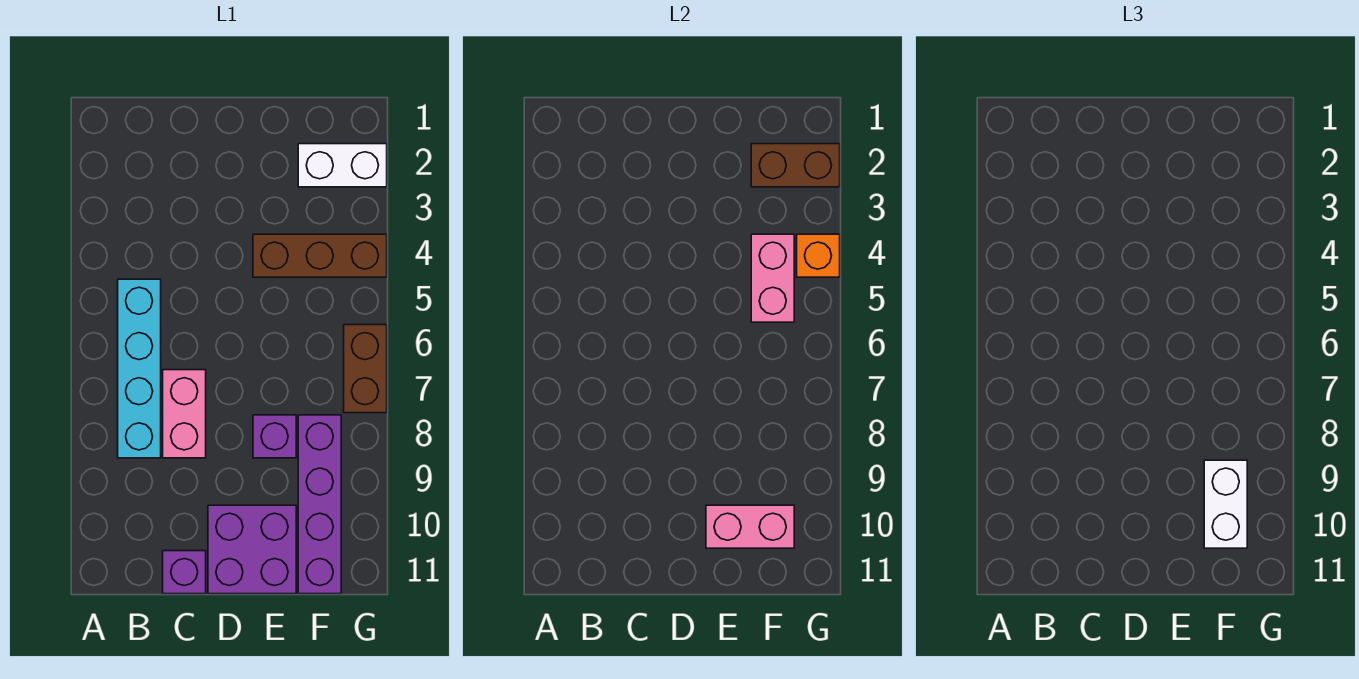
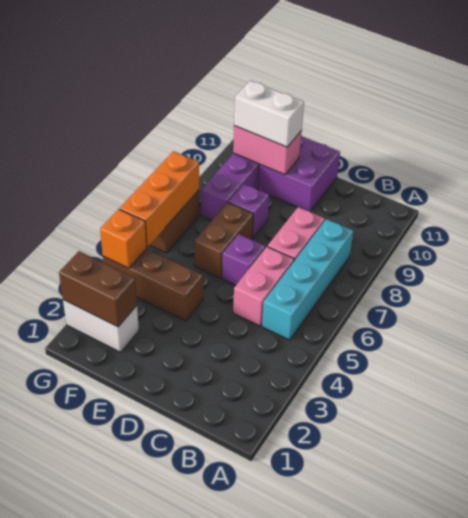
purple brick C11 level 1 -> purple brick D6 level 1
none -> brown brick E6:E7 level 1
pink brick F4:F5 level 2 -> pink brick C5:C6 level 1
white brick F9:F10 level 3 -> white brick E10:F10 level 3
none -> orange brick G5:G7 level 2

